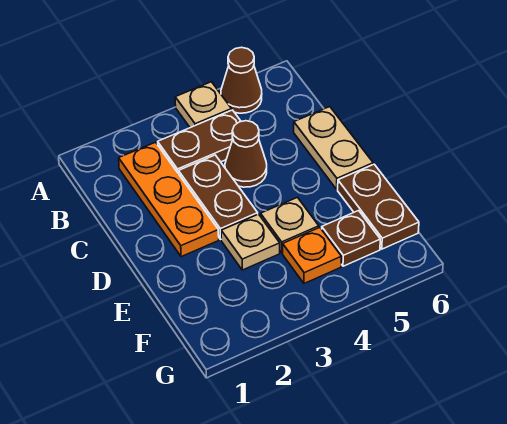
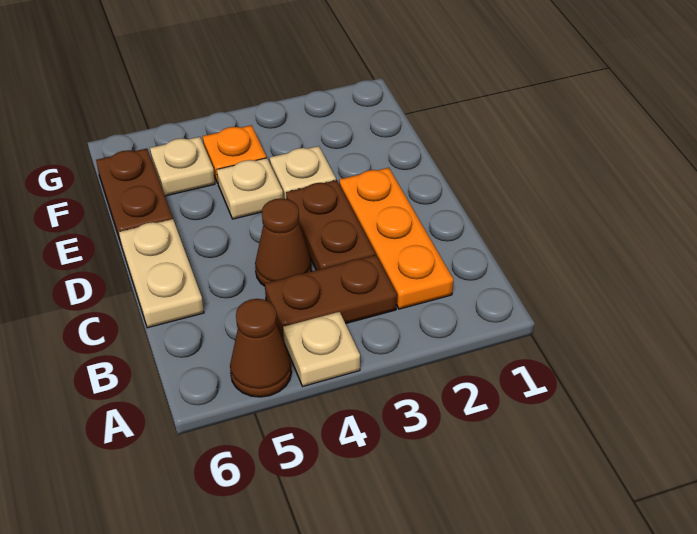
brown plate F5 level 1 -> tan plate F5 level 1

